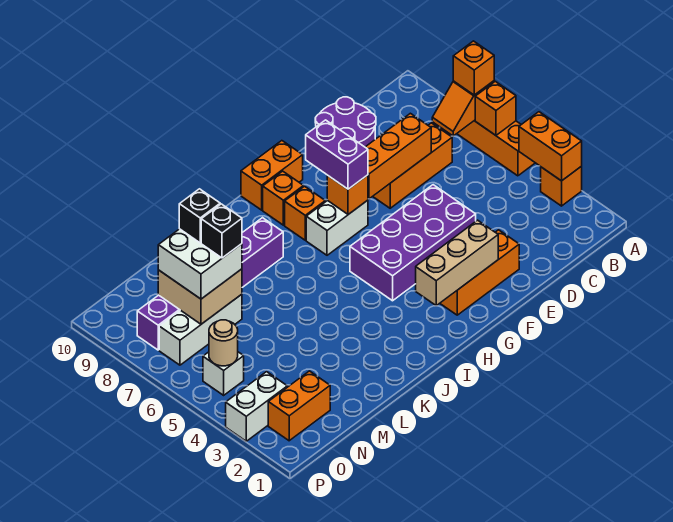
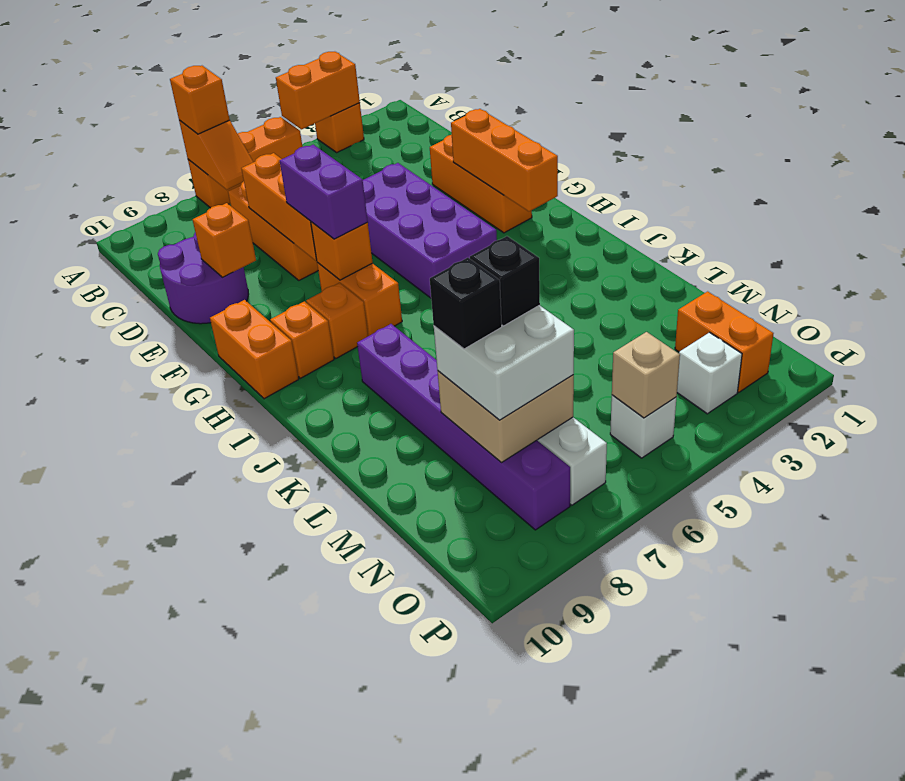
orange brick A6 level 2 -> orange brick E9 level 2
tan brick F2:H2 level 2 -> orange brick F2:H2 level 2
white brick G7:H7 level 1 -> orange brick G7:H7 level 1
purple brick G7:G8 level 3 -> purple brick F7:G7 level 3
white brick O3:P3 level 1 -> white brick O3 level 1
tan round brick O5 level 2 -> tan brick O5 level 2

